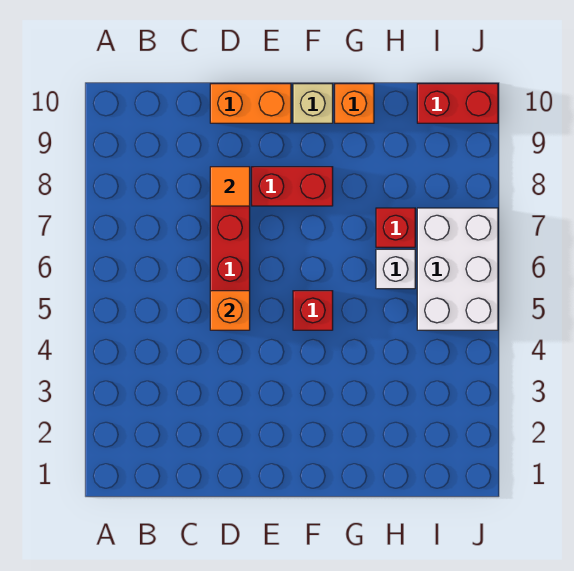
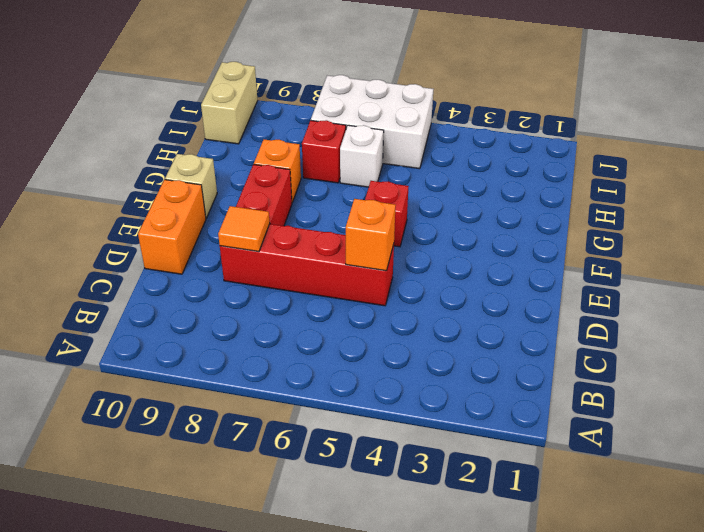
orange brick G10 level 1 -> orange brick G8 level 1
red brick I10:J10 level 1 -> tan brick I10:J10 level 1

